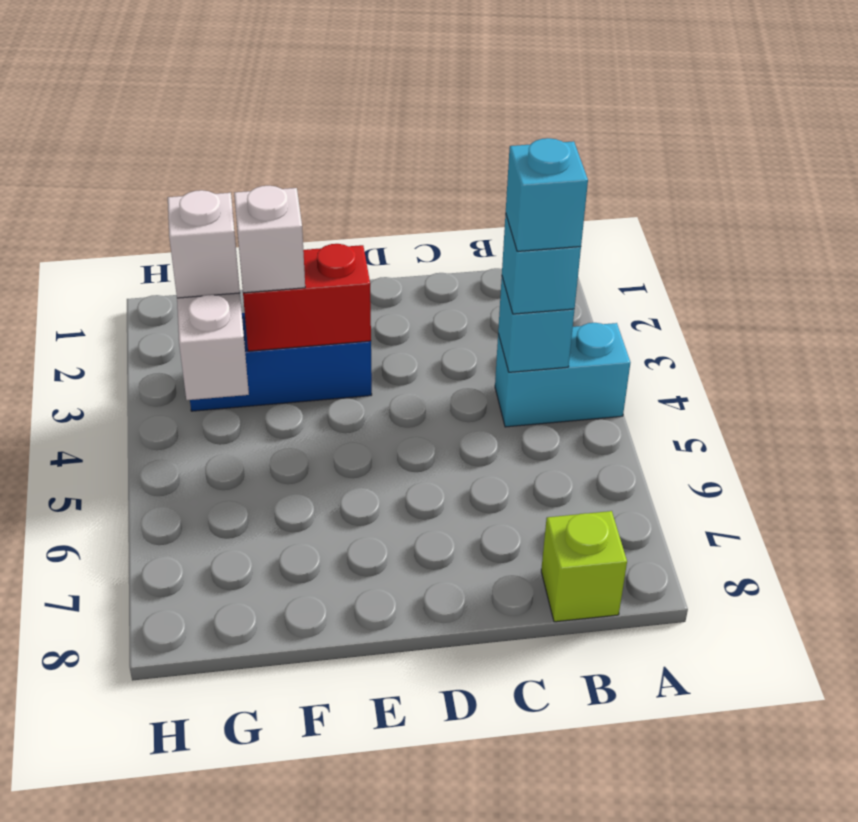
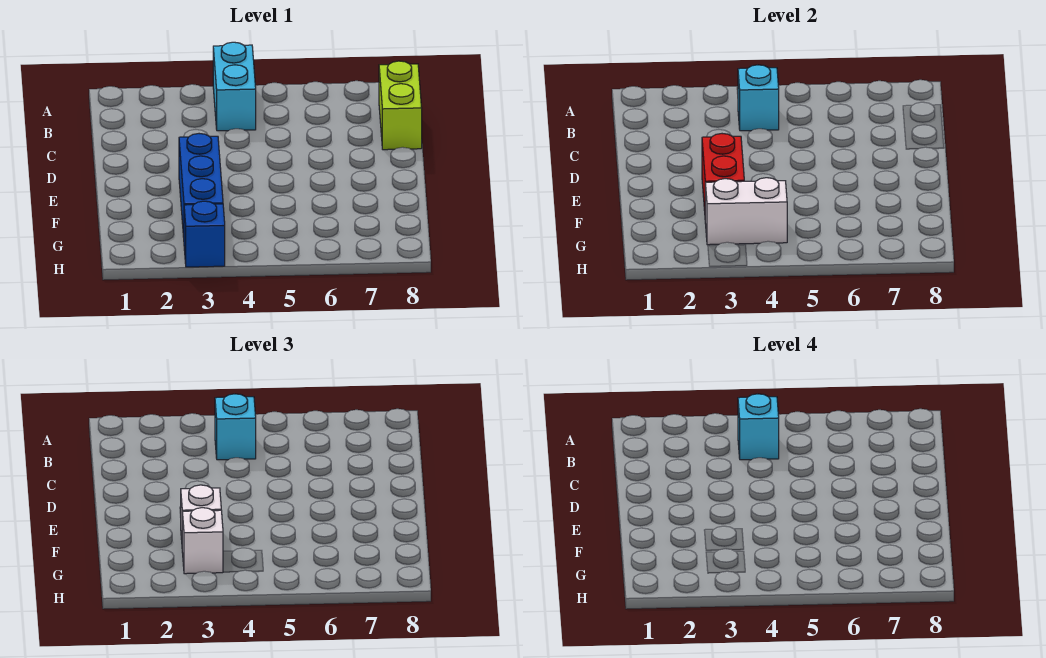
lime brick B8 level 1 -> lime brick B8:C8 level 1
none -> blue brick H3 level 1

